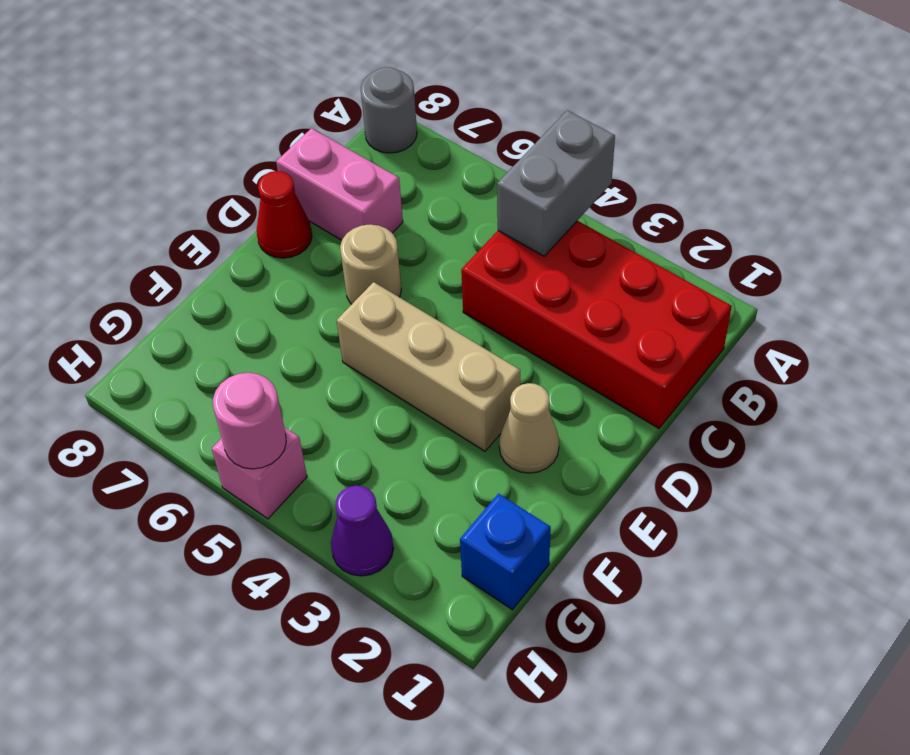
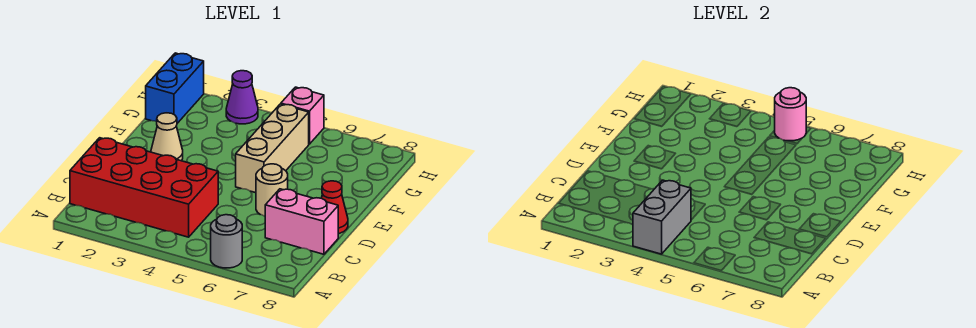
grey round brick A8 level 1 -> grey round brick A6 level 1
tan brick E3:E5 level 1 -> tan brick E5:G5 level 1
blue brick G1 level 1 -> blue brick G1:H1 level 1

